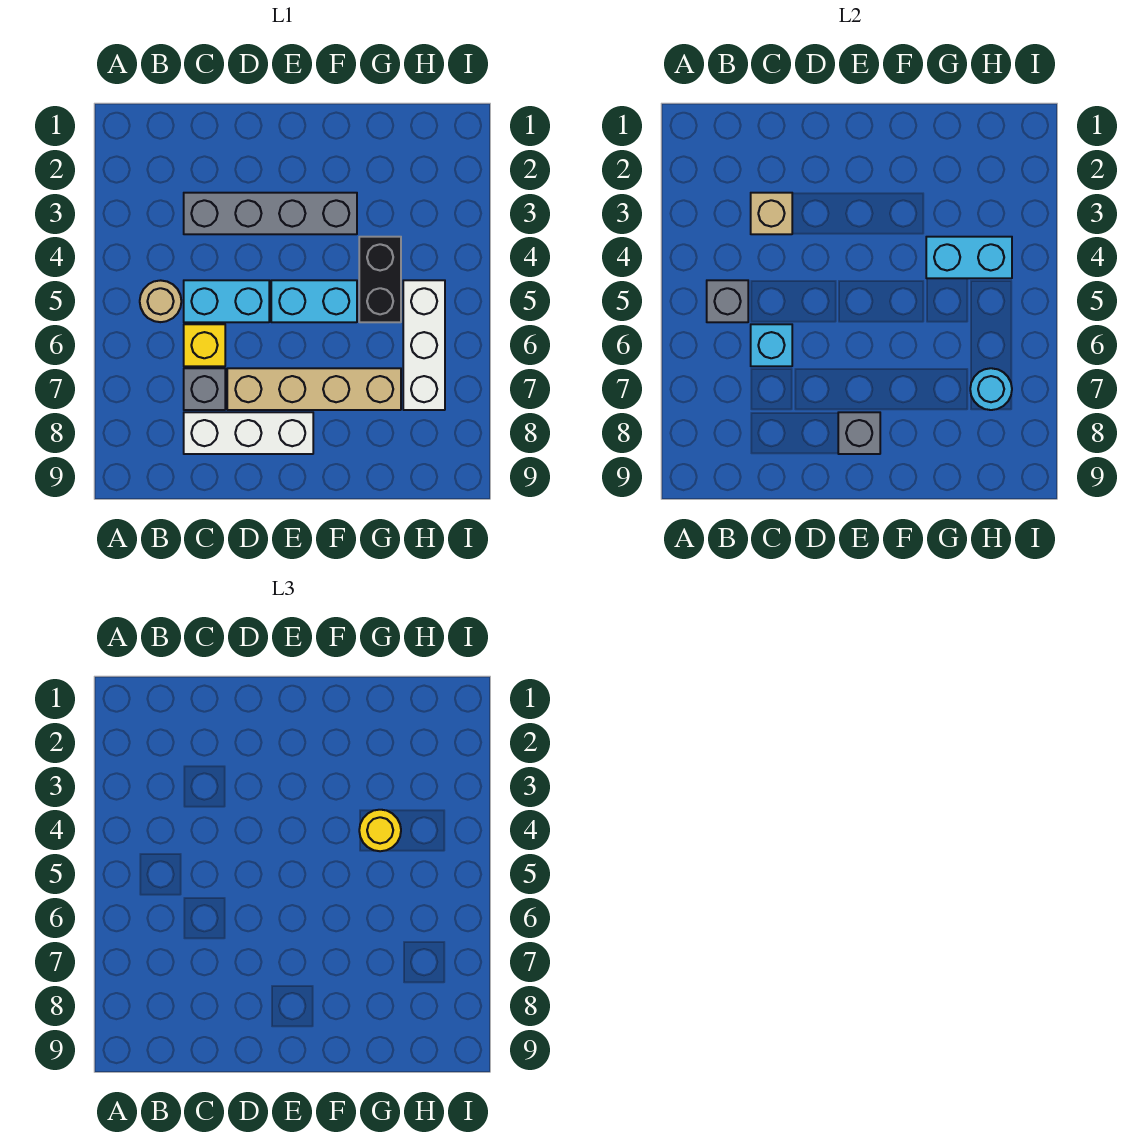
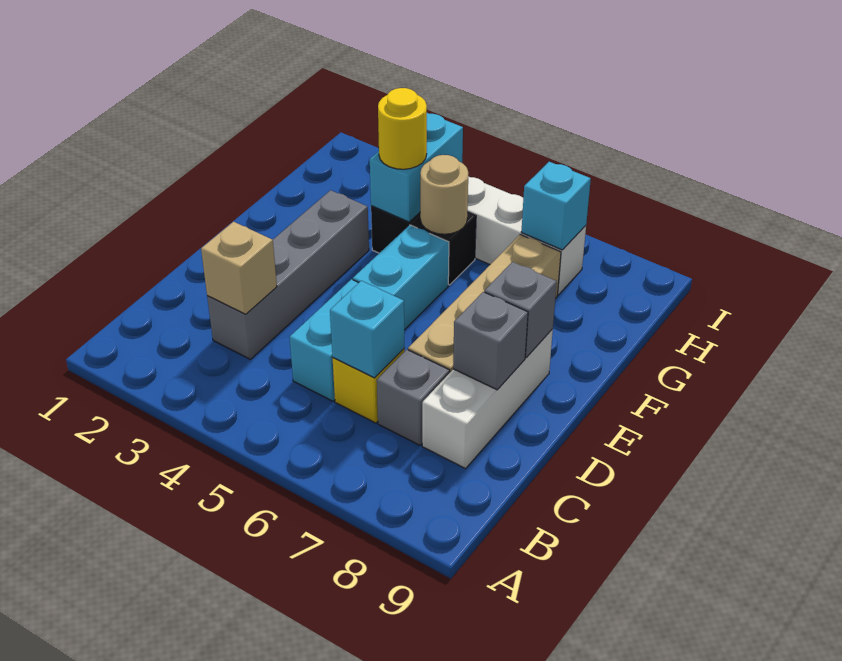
tan round brick B5 level 1 -> tan round brick G5 level 2
grey brick B5 level 2 -> grey brick D8 level 2
cyan round brick H7 level 2 -> cyan brick H7 level 2

